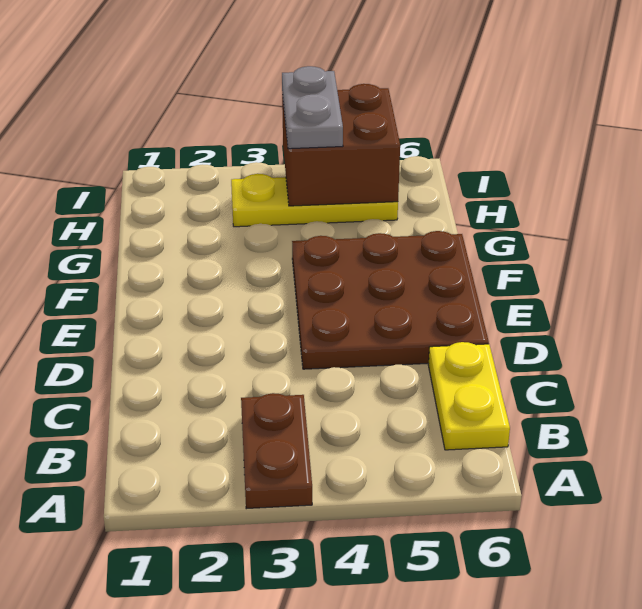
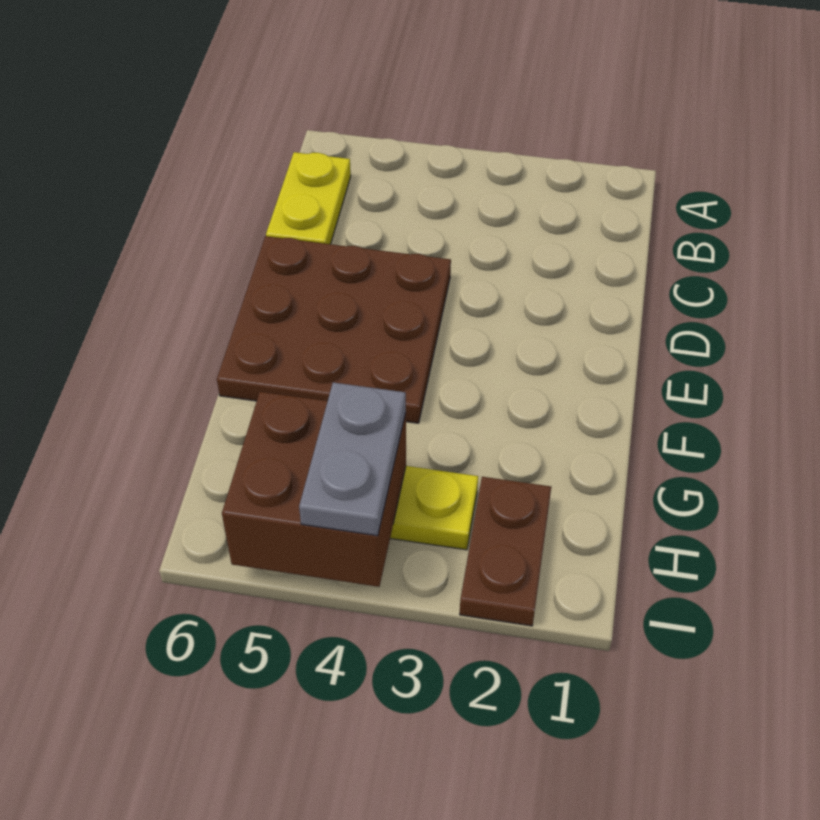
brown plate A3:B3 level 1 -> brown plate H2:I2 level 1

